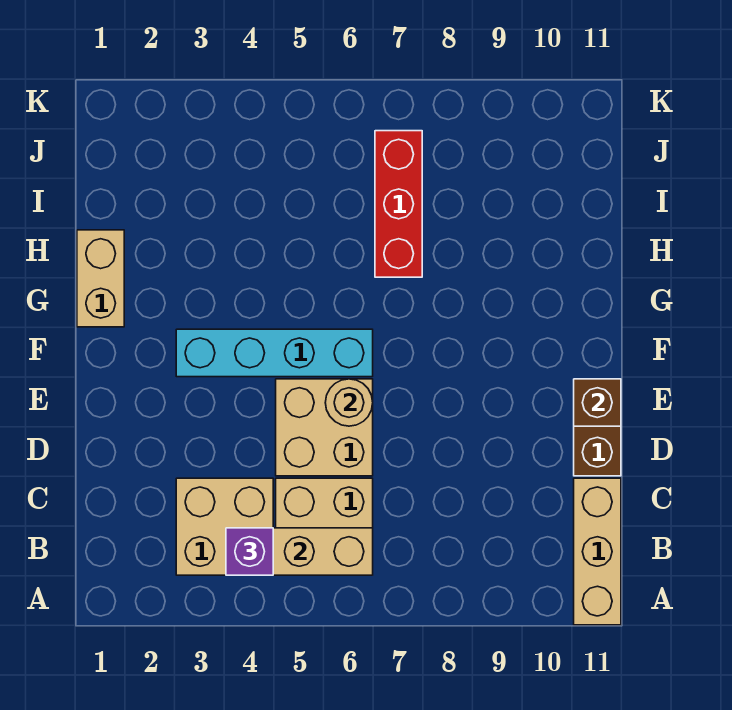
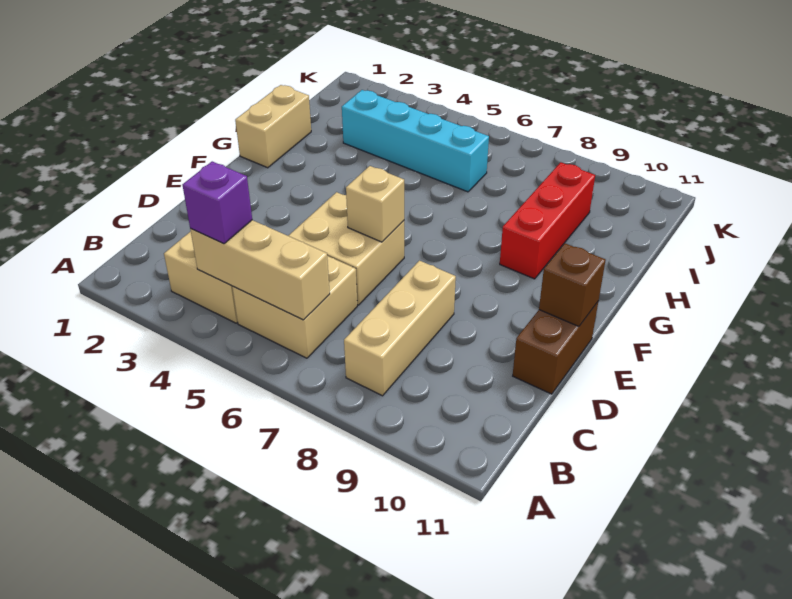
tan brick A11:C11 level 1 -> tan brick B8:D8 level 1
tan round brick E6 level 2 -> tan brick E6 level 2
cyan brick F3:F6 level 1 -> cyan brick I3:I6 level 1
red brick H7:J7 level 1 -> red brick G9:I9 level 1

